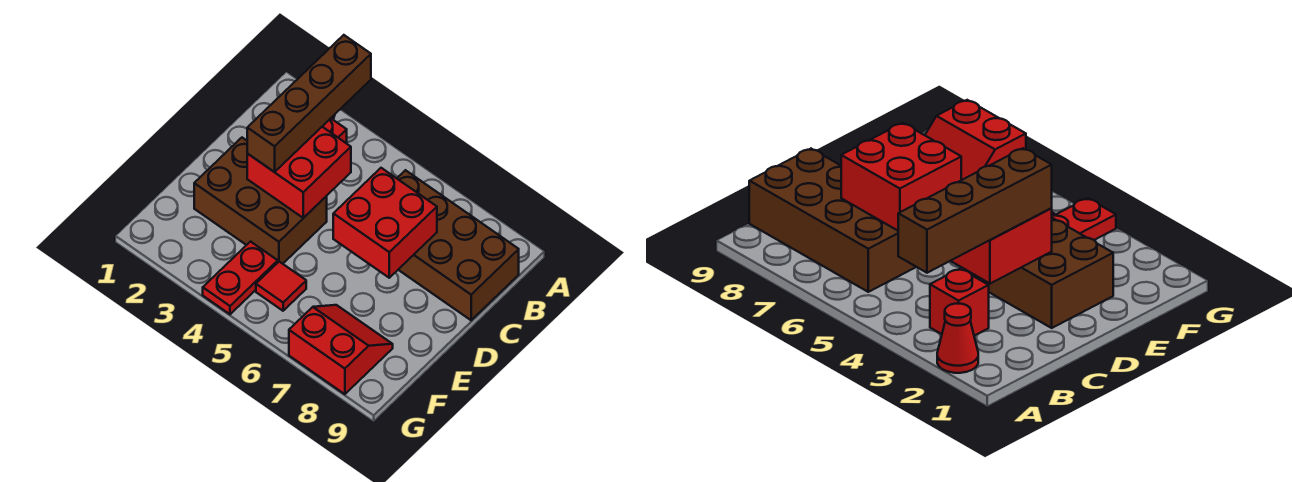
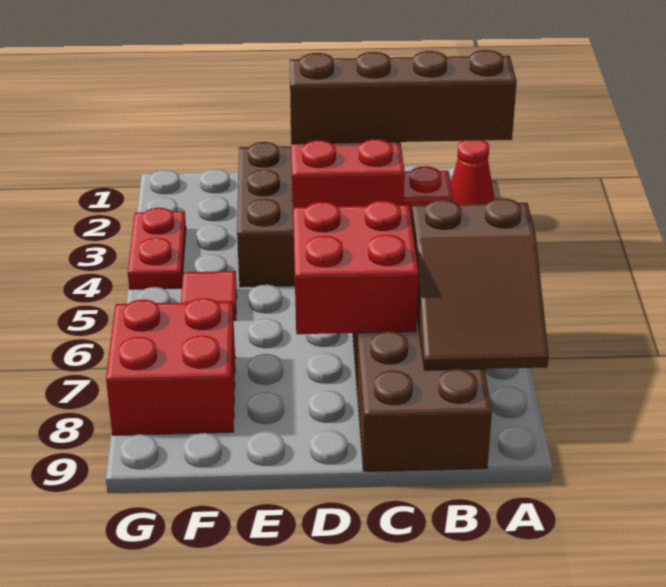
none -> brown slope A6:B8 level 2 top 6
red plate F4:G4 level 1 -> red plate G3:G4 level 1
red slope F7:G8 level 1 top G -> red brick F7:G8 level 1

